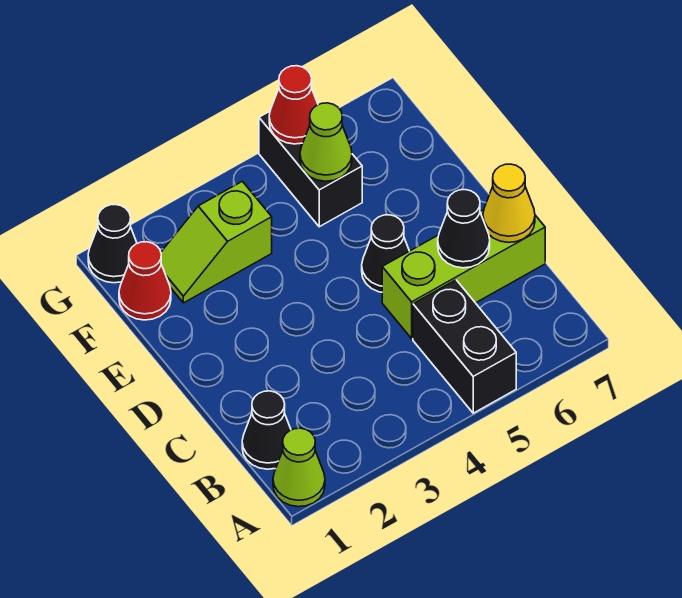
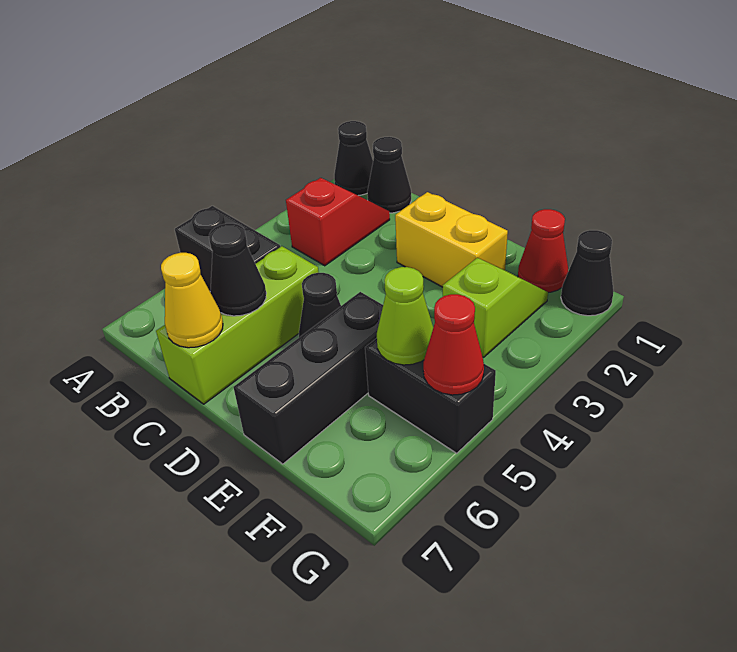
lime cone A1 level 1 -> black cone A1 level 1
none -> red slope B2:B3 level 1 top 3
none -> yellow brick D2:E2 level 1
none -> black brick E5:E7 level 1

